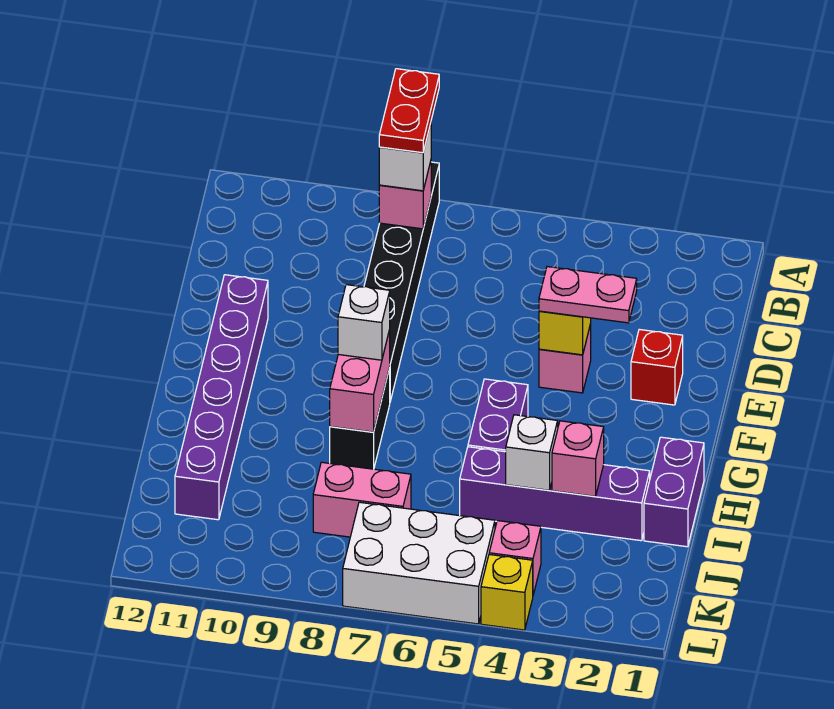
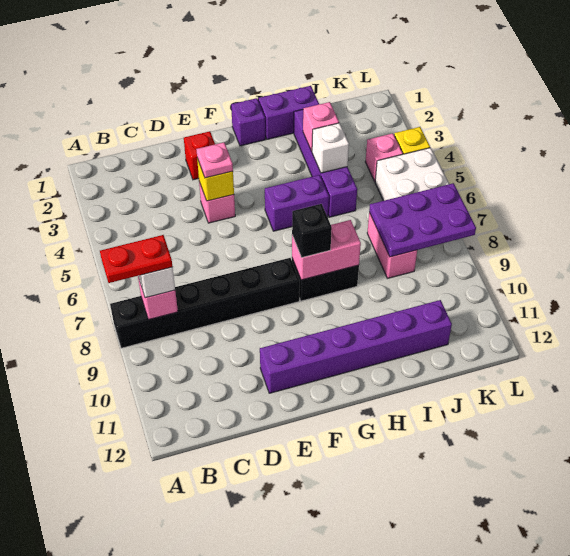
pink plate E3:E4 level 3 -> pink plate E4 level 3
none -> purple brick G1 level 1
white brick G8 level 3 -> black brick G8 level 3
none -> purple plate J7:L8 level 2

